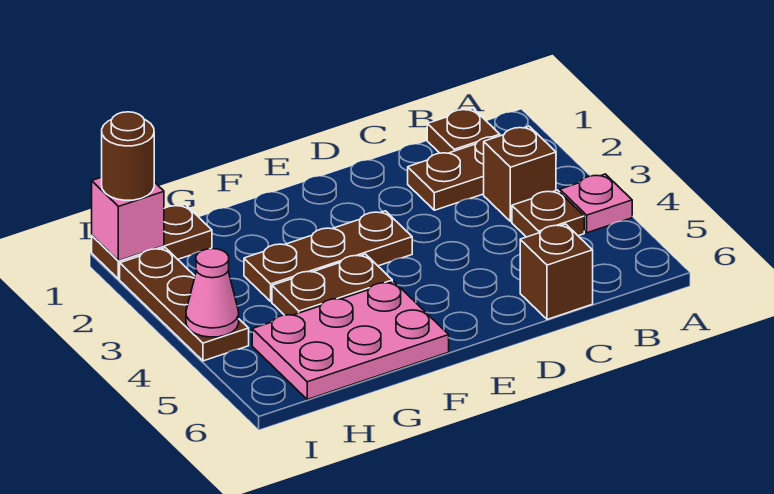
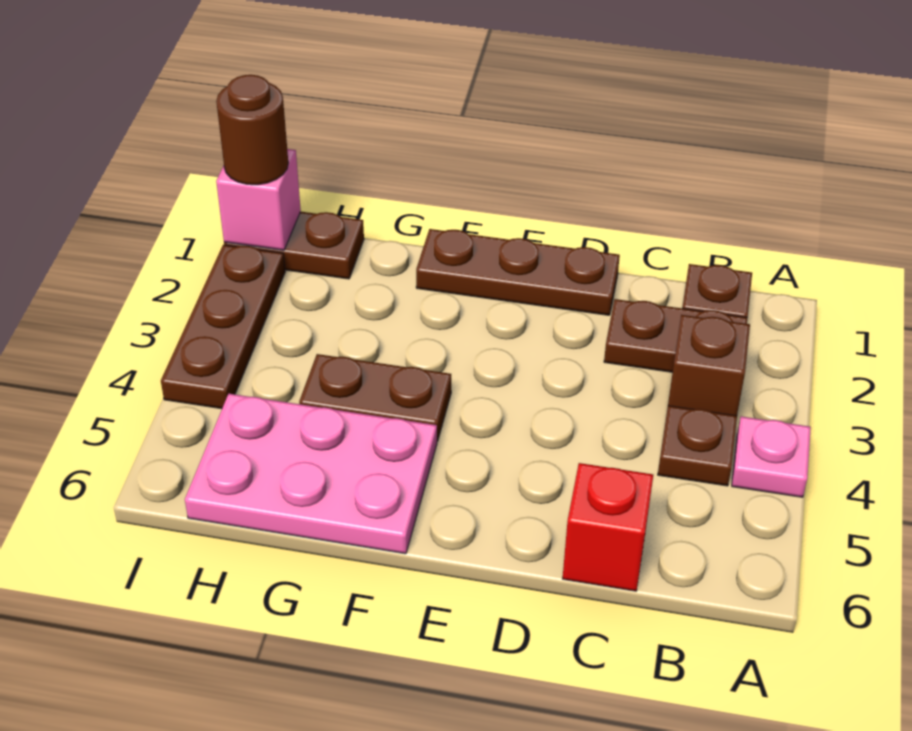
brown brick C6 level 1 -> red brick C6 level 1
brown plate E3:G3 level 1 -> brown plate D1:F1 level 1
pink cone I4 level 2 -> none

